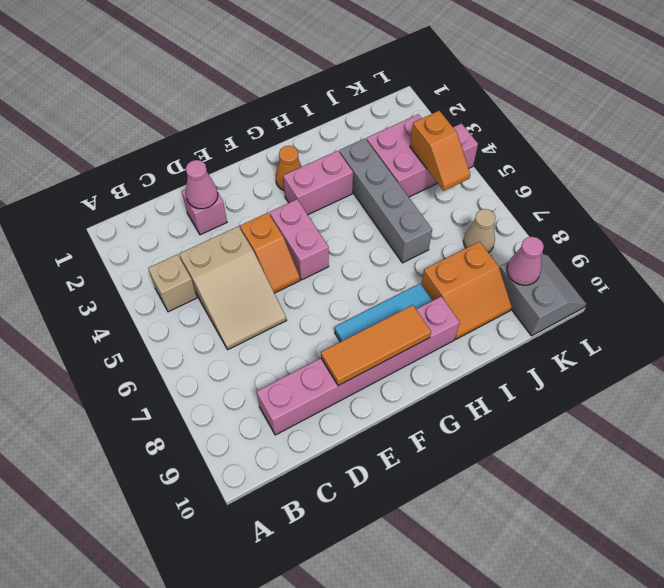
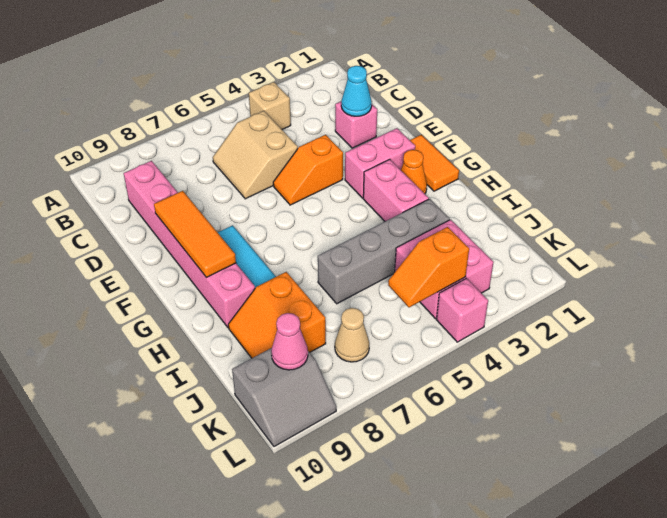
tan slope C4:D6 level 1 top 4 -> tan slope C5:D6 level 1 top 5
pink cone D2 level 2 -> cyan cone D2 level 2
none -> orange tile F1:G1 level 1
pink brick F4:F5 level 1 -> pink brick F2:F3 level 1

